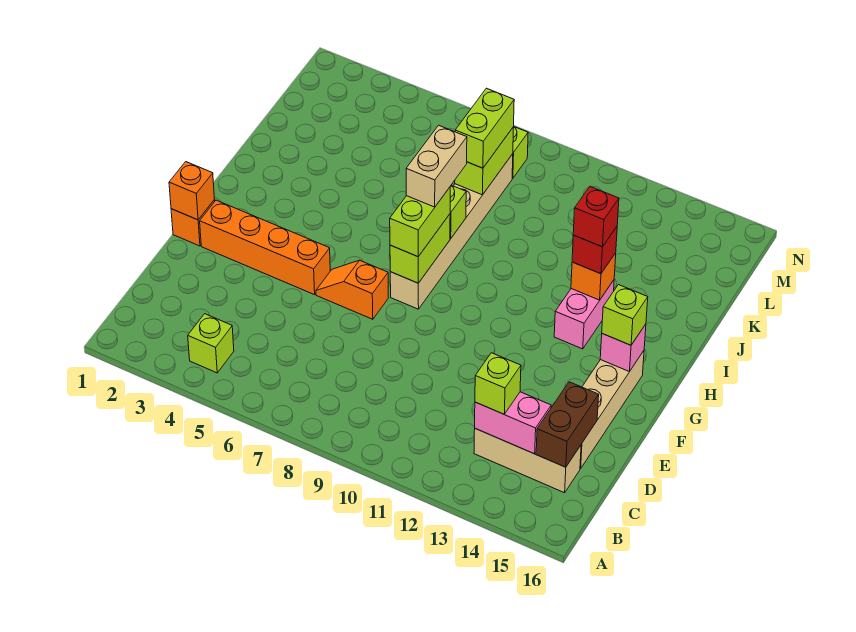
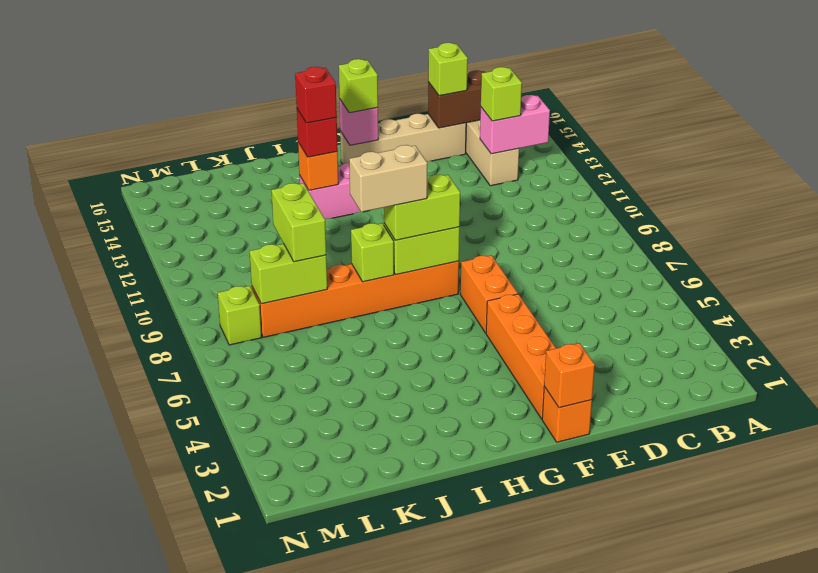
lime brick B4 level 1 -> lime brick D15 level 3
pink brick C13:C14 level 2 -> pink brick B13:C13 level 2
orange slope F6:F7 level 1 top 7 -> orange brick F6:F7 level 1
tan brick G8:L8 level 1 -> orange brick G8:L8 level 1
lime brick K8:L8 level 3 -> lime brick K8:K9 level 3

